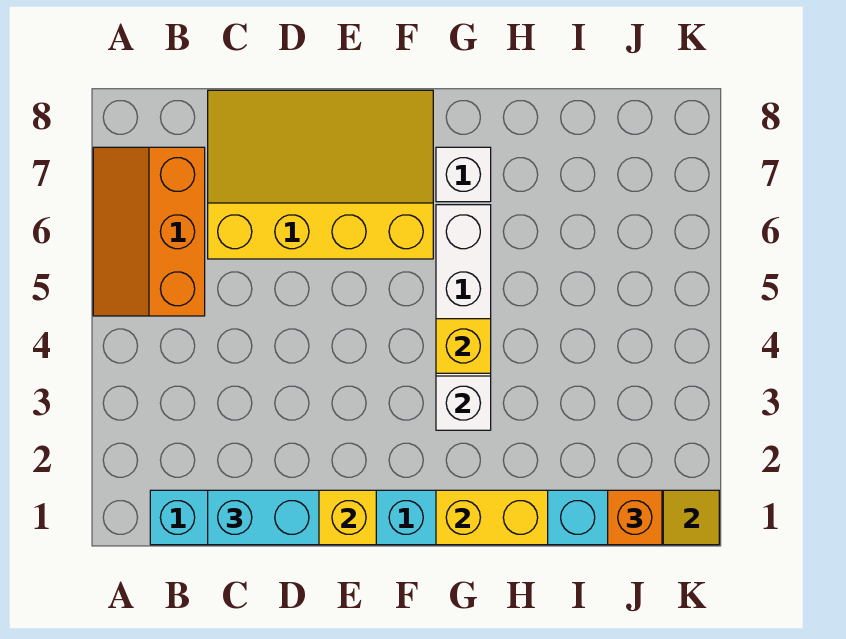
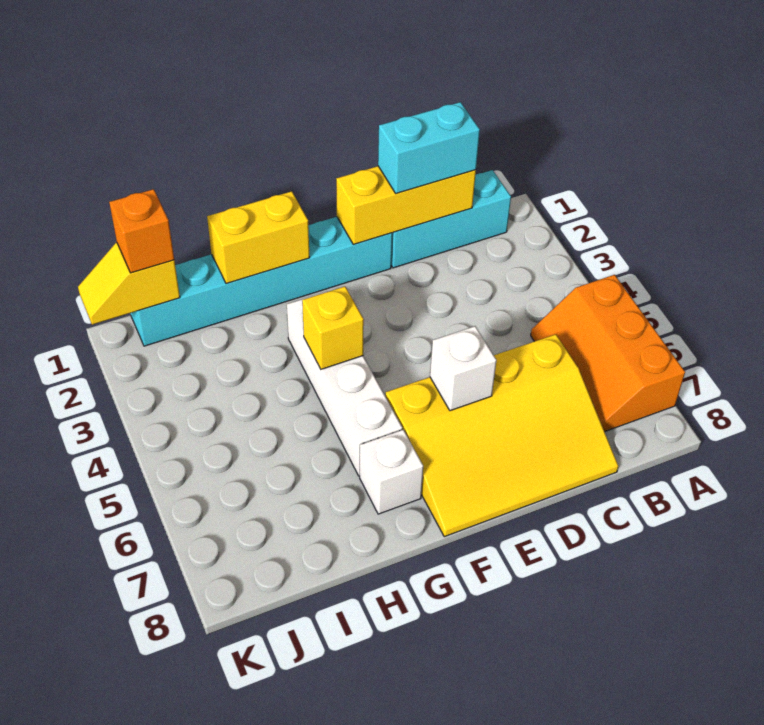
orange slope A5:B7 level 1 top B -> orange slope A5:B7 level 1 top A
white brick G3 level 2 -> white brick E6 level 2

